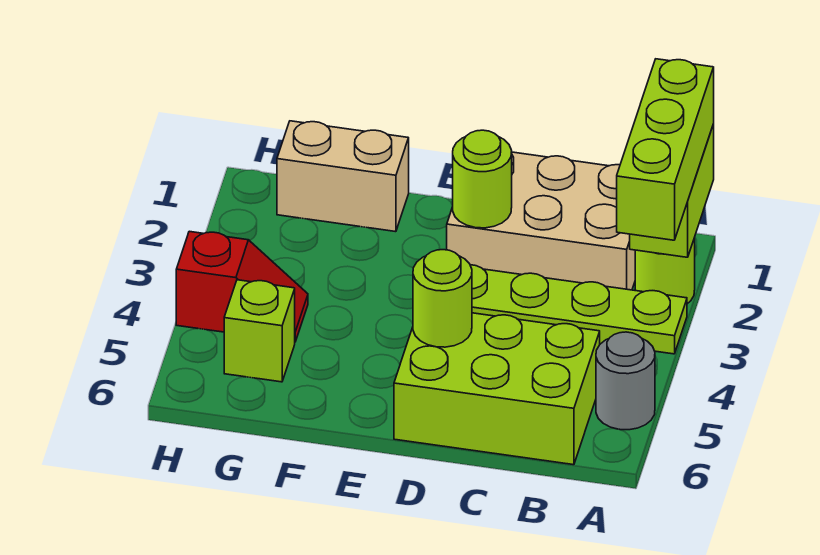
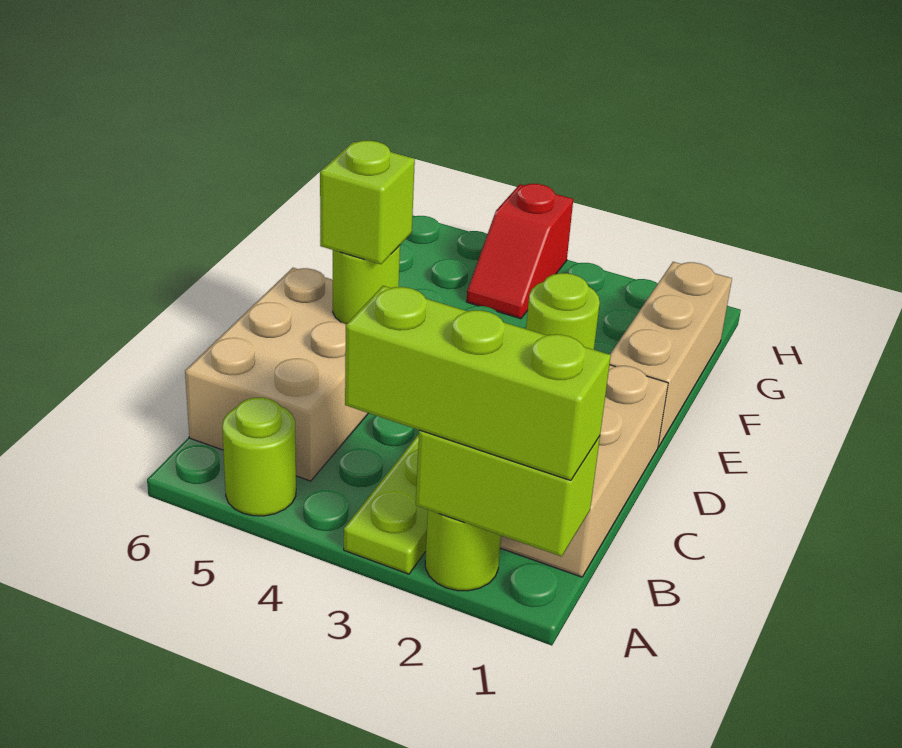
grey round brick A5 level 1 -> lime round brick A5 level 1
lime brick B5:D6 level 1 -> tan brick B5:D6 level 1
tan brick F1:G1 level 1 -> tan brick E1:G1 level 1
lime brick G5 level 1 -> lime brick D5 level 3

